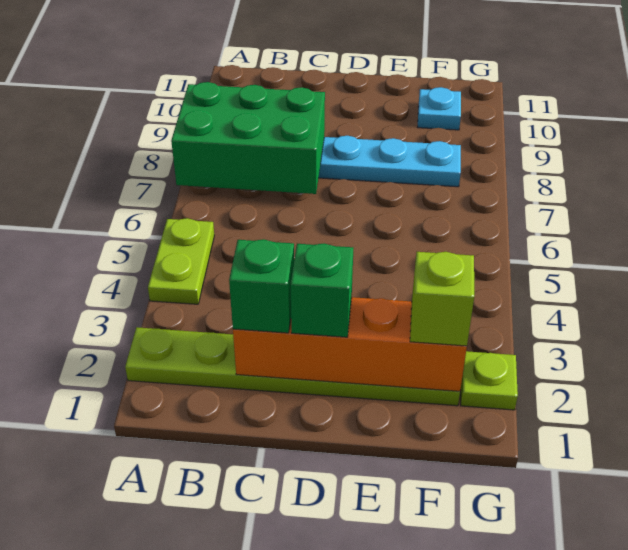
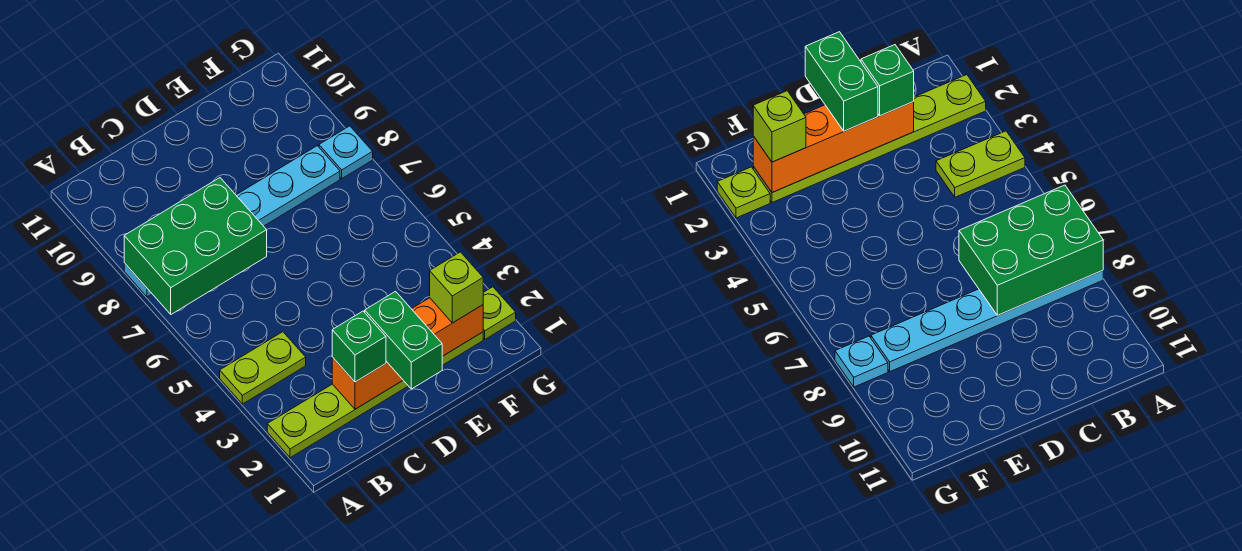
lime plate A4:A5 level 1 -> lime plate A4:B4 level 1
green brick D2 level 3 -> green brick D1:D2 level 3
cyan plate F10 level 1 -> cyan plate G8 level 1

